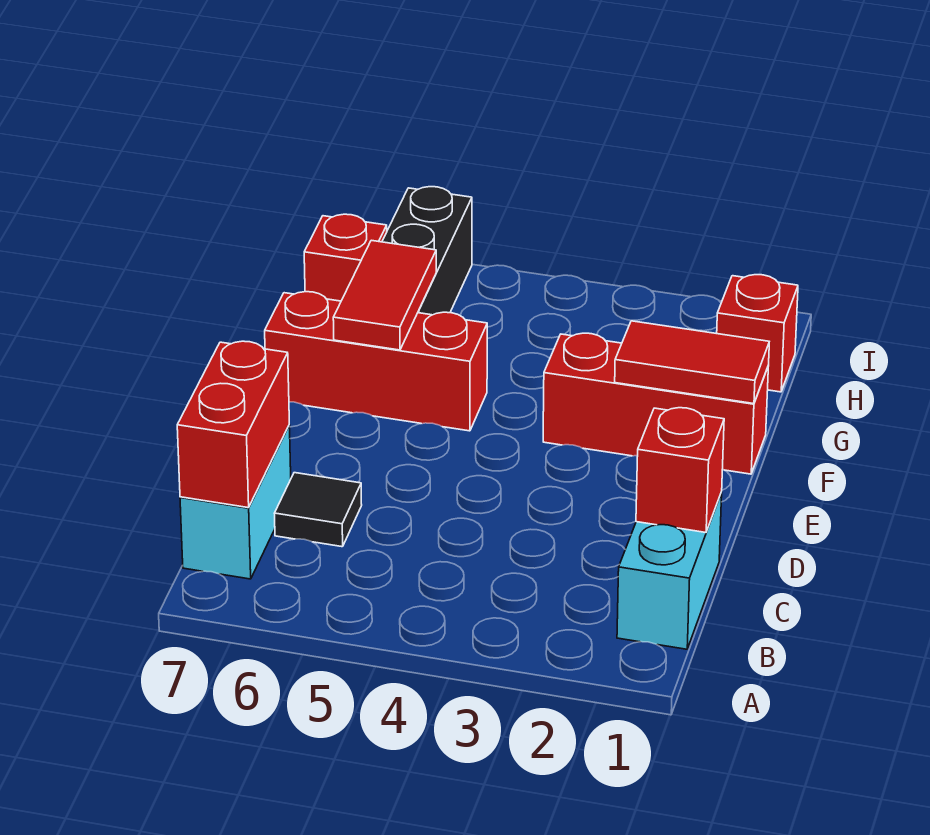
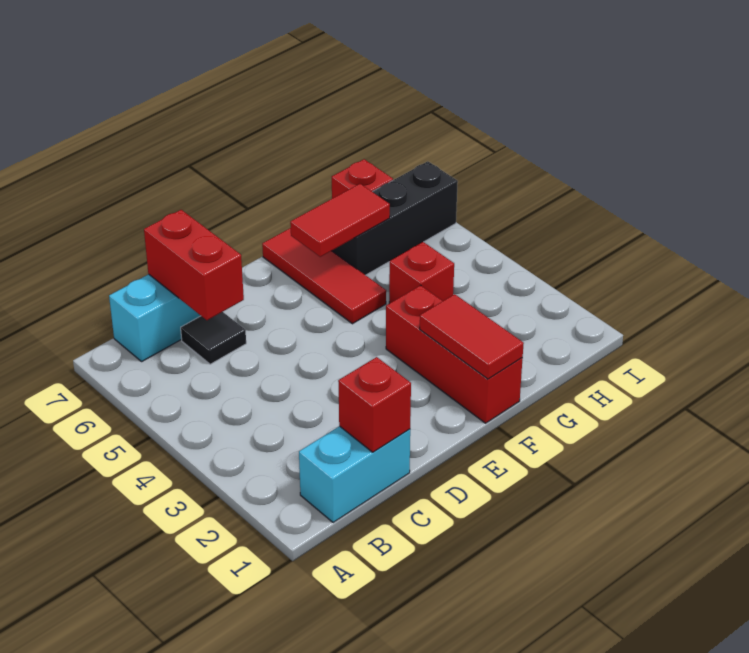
red brick B7:C7 level 2 -> red brick C6:C7 level 2
red brick F5:F7 level 1 -> red tile F5:F7 level 1
red brick H1 level 1 -> red brick G4 level 1

